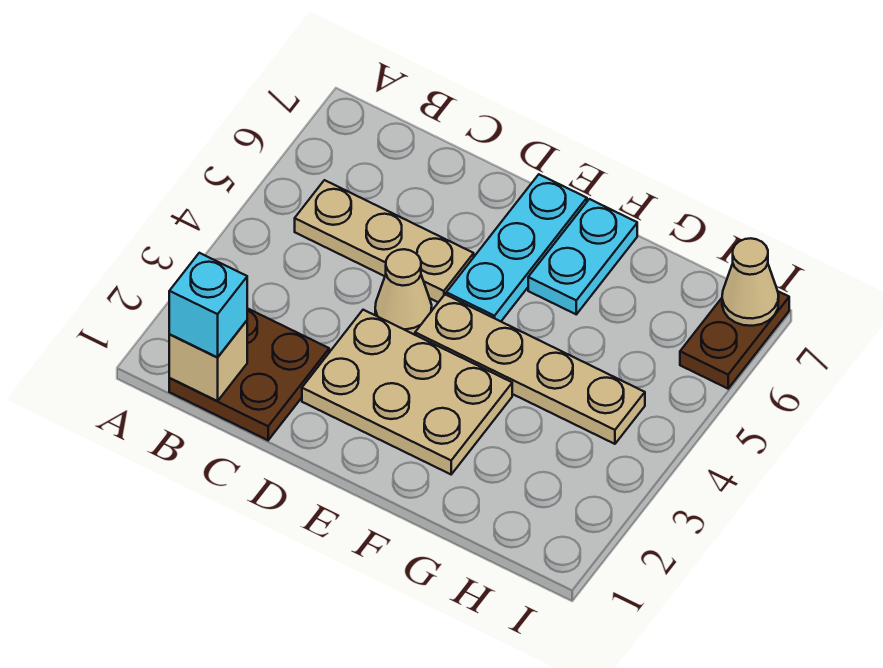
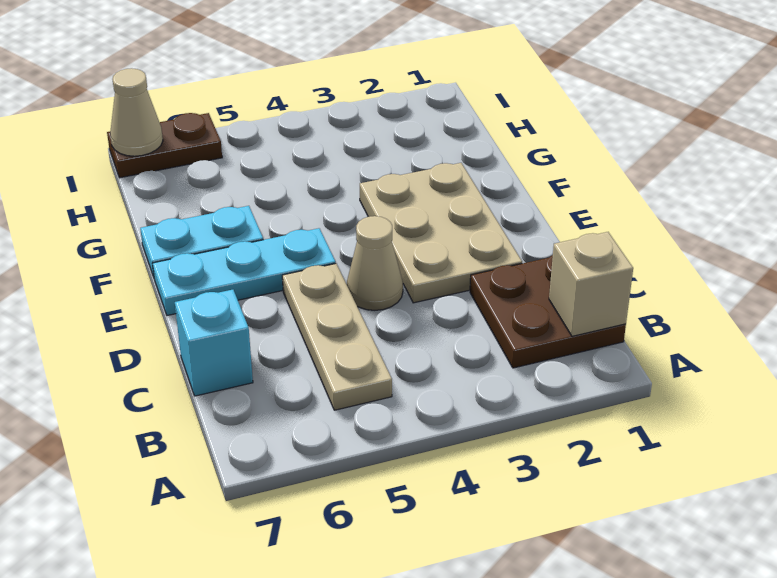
cyan brick B1 level 3 -> cyan brick C7 level 1
tan plate E4:H4 level 1 -> none

